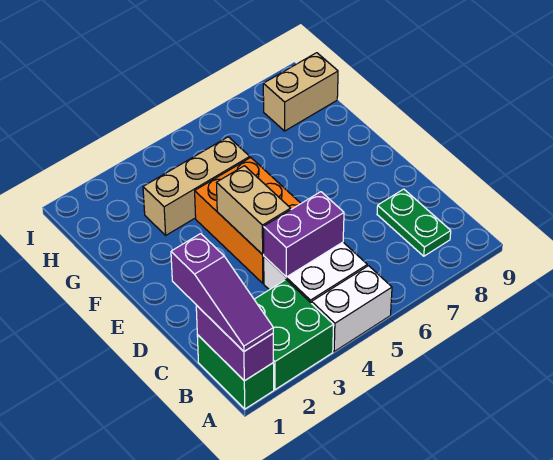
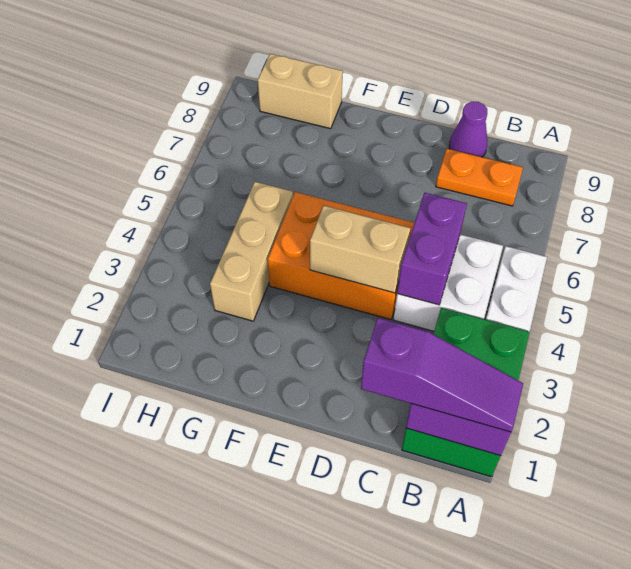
green plate B8:C8 level 1 -> orange plate B8:C8 level 1
none -> purple cone C9 level 1
tan brick H8:H9 level 1 -> tan brick G9:H9 level 1

